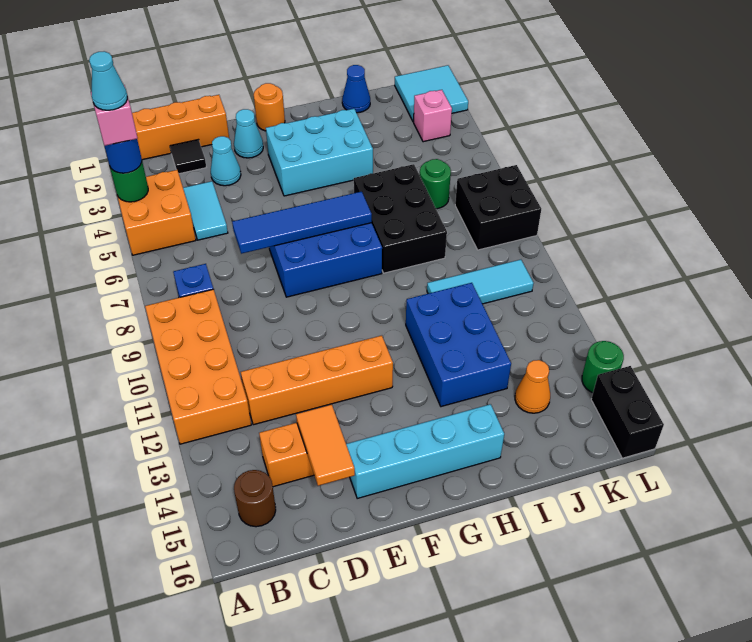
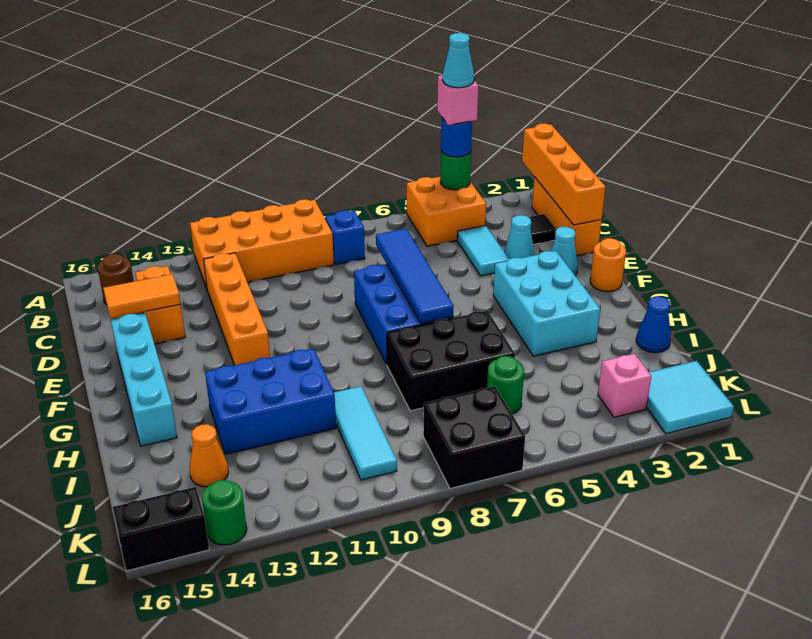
none -> orange brick A1:D1 level 2
cyan tile C4:C5 level 1 -> cyan tile C4:D4 level 1

